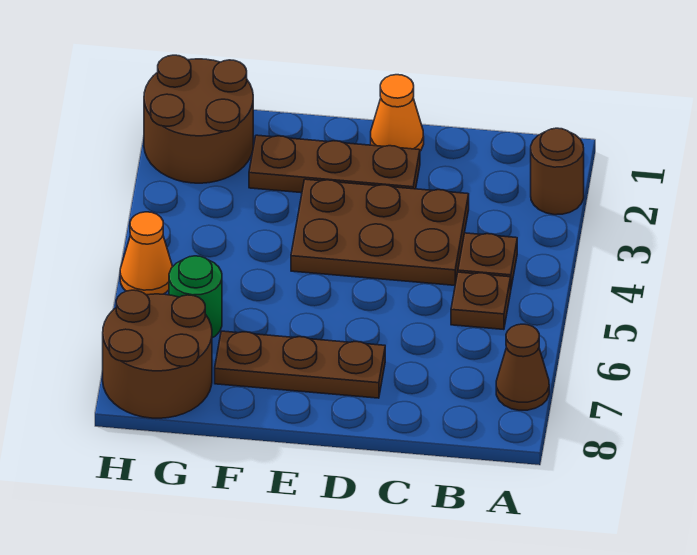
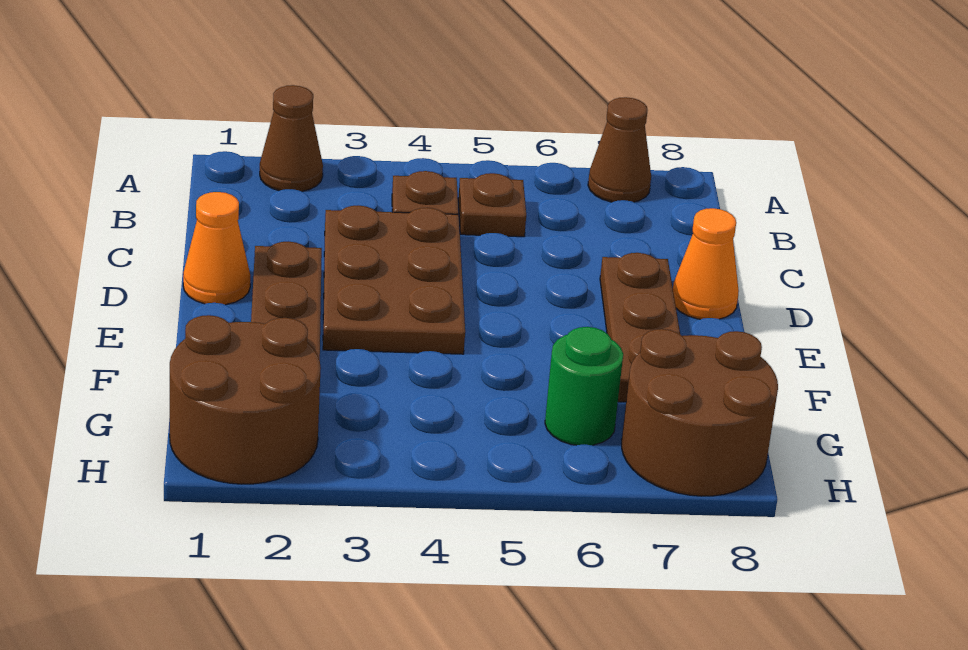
brown round brick A2 level 1 -> brown cone A2 level 1
orange cone H5 level 1 -> orange cone D8 level 1

